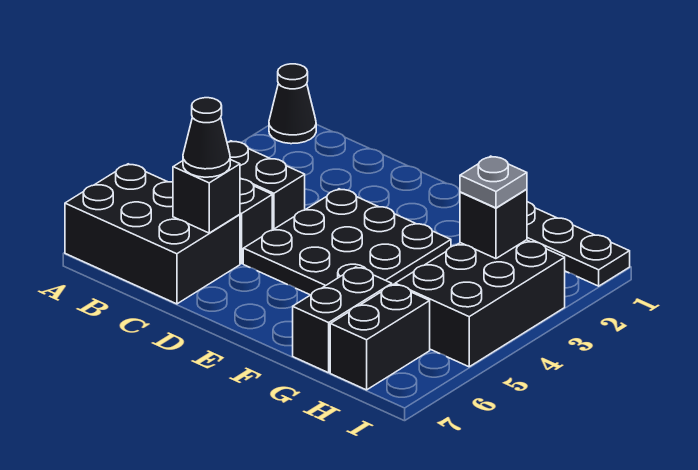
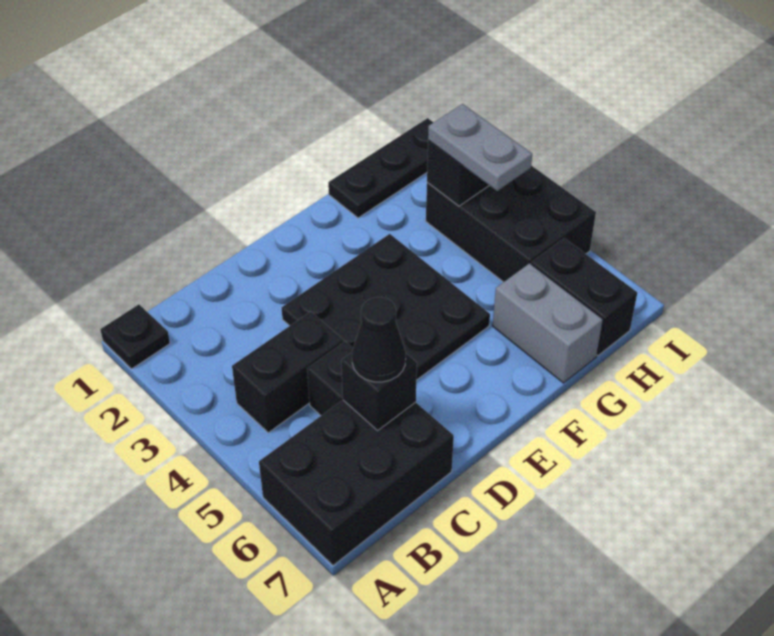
black cone A1 level 1 -> black plate A1 level 1
black brick G6:G7 level 1 -> grey brick G6:G7 level 1
grey plate H3 level 3 -> grey plate H3:H4 level 3

